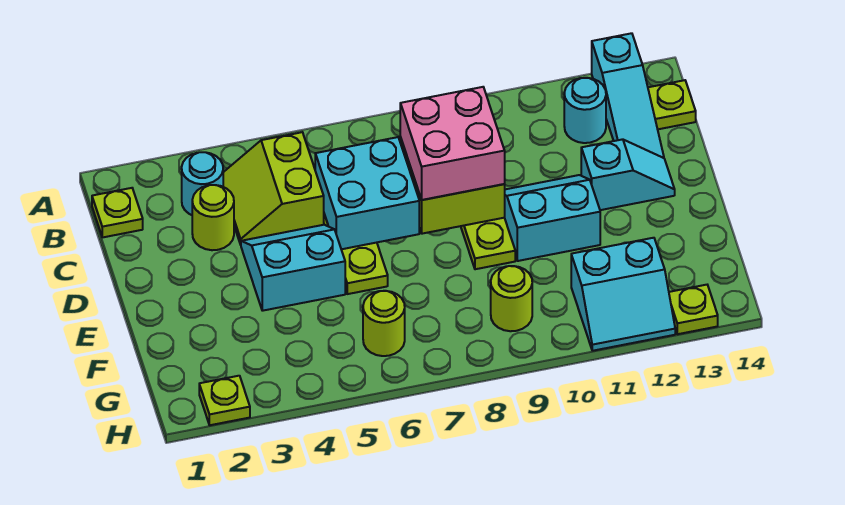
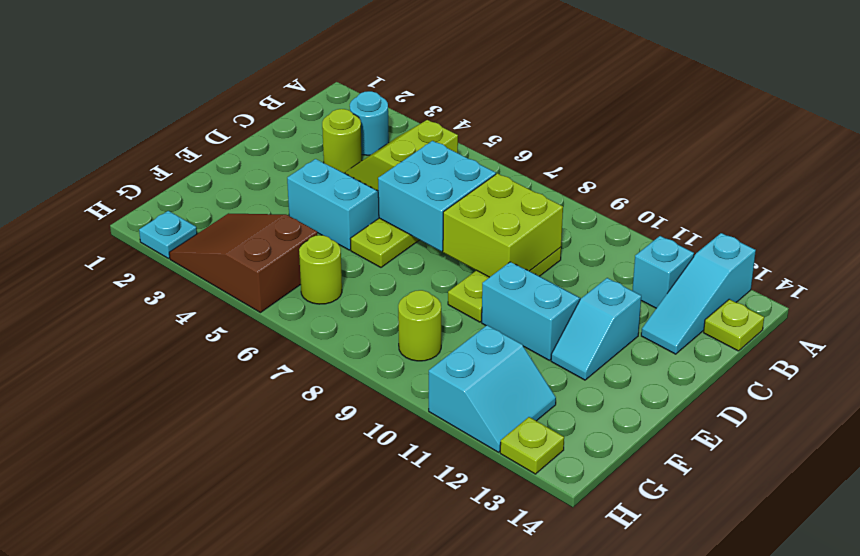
lime plate B1 level 1 -> none
cyan round brick B12 level 1 -> cyan brick B12 level 1
pink brick C8:D9 level 3 -> none
cyan slope D12:D13 level 1 top 12 -> cyan slope D12:E12 level 1 top D
none -> brown slope G3:H5 level 1 top 5
cyan slope G11:H12 level 1 top G -> cyan slope G11:H12 level 1 top 11
lime plate H2 level 1 -> cyan plate H2 level 1

